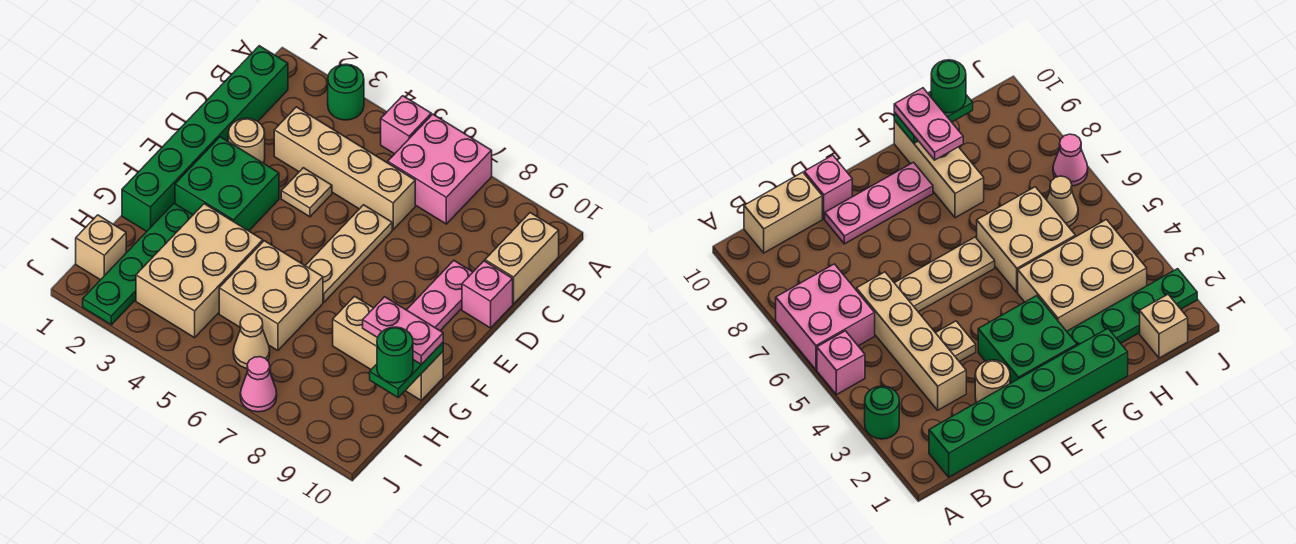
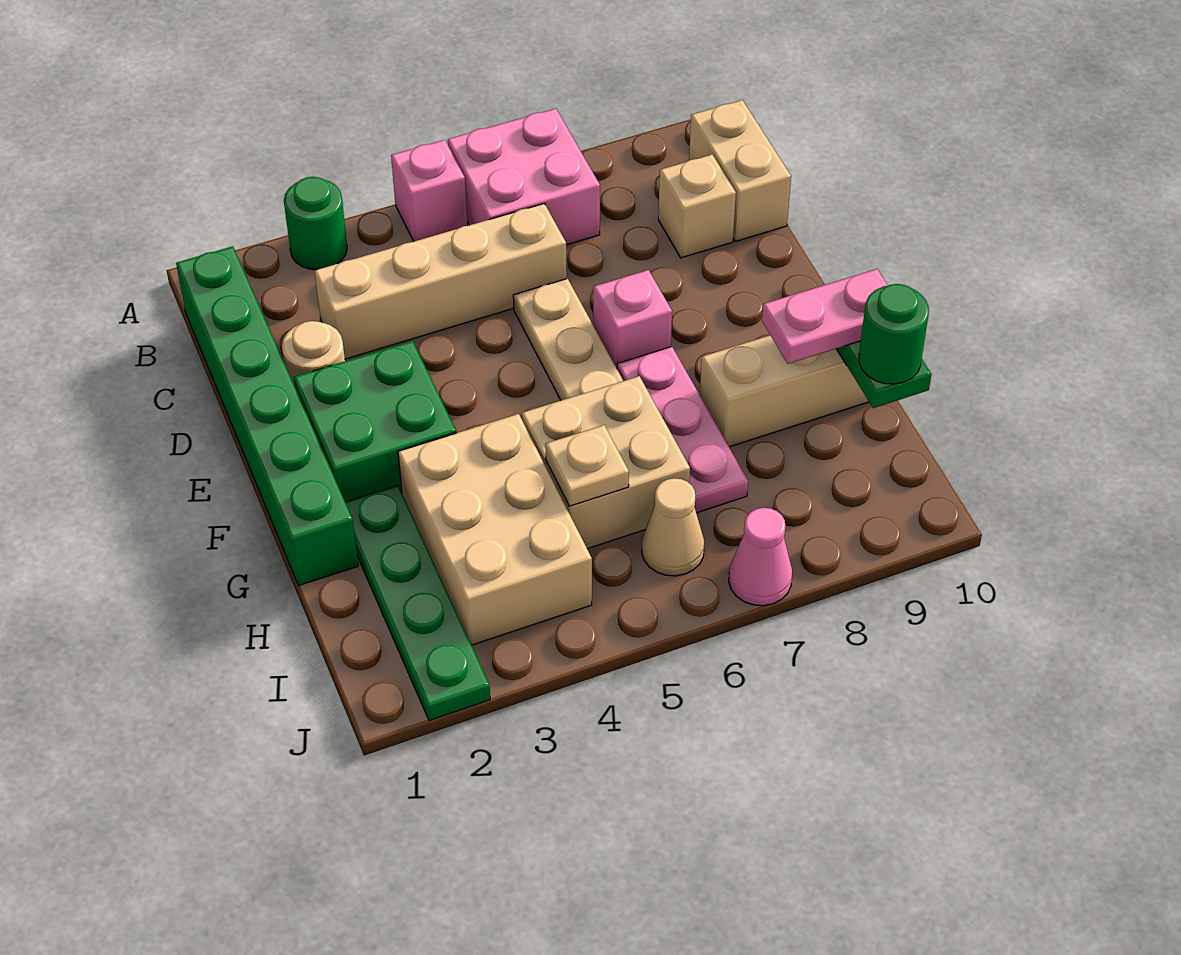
tan plate D4 level 1 -> tan plate H5 level 2
pink plate D9:F9 level 1 -> pink plate F7:H7 level 1
pink brick D10 level 1 -> pink brick E7 level 1
tan brick I1 level 1 -> tan brick C9 level 1

